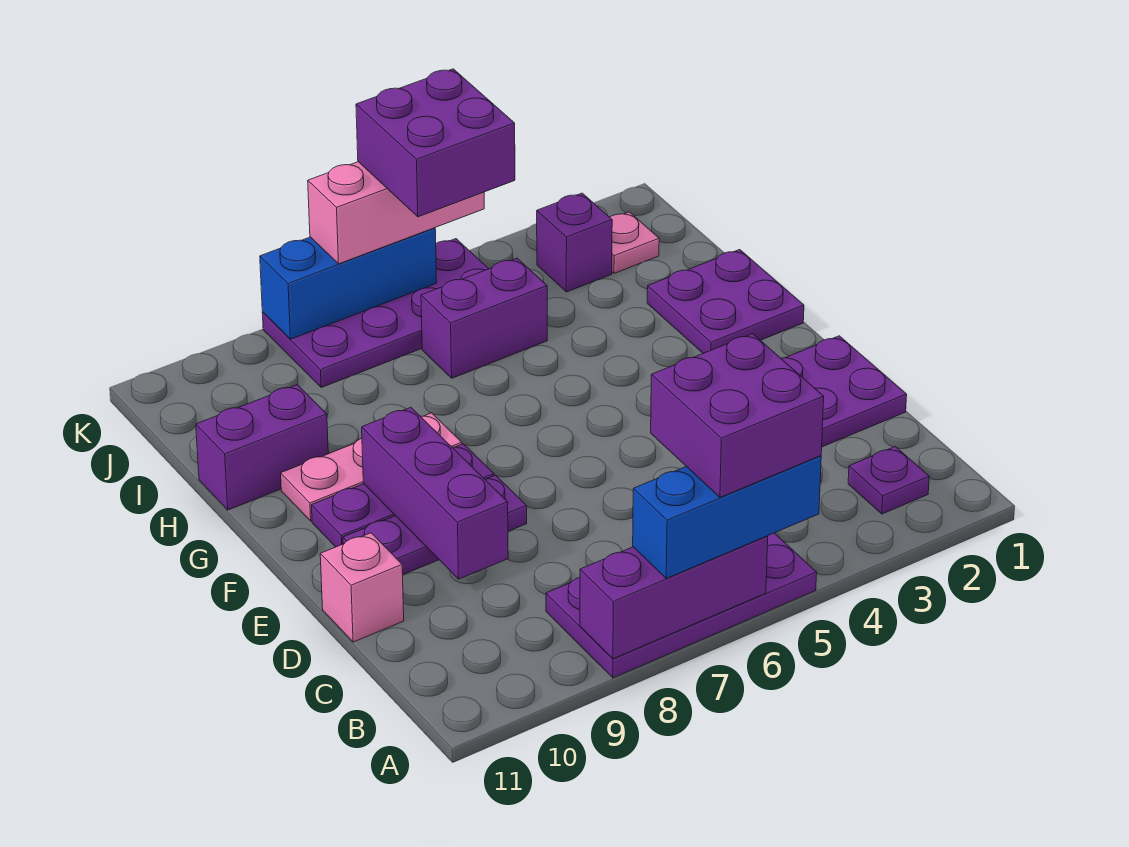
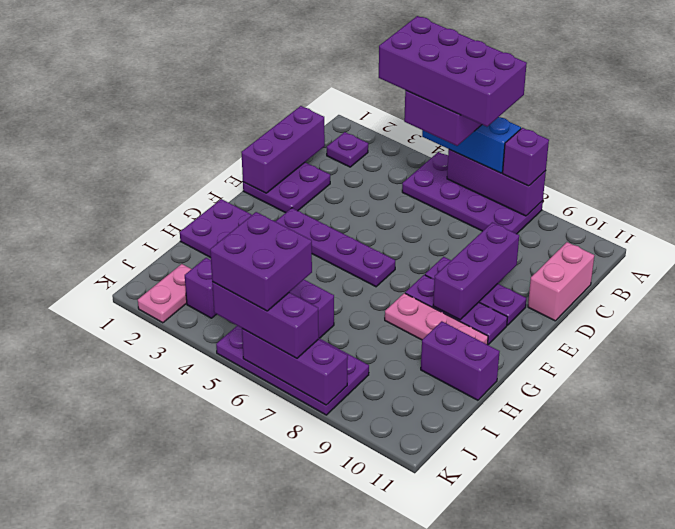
none -> purple brick A4:B7 level 5
none -> purple brick A8 level 3
none -> purple brick C1:E1 level 2
pink brick D11 level 1 -> pink brick C11:D11 level 1
none -> purple plate F3:F6 level 1
pink plate J2 level 1 -> pink plate J2:K2 level 1
pink brick K5:K7 level 3 -> purple brick K5:K7 level 3
blue brick K6:K8 level 2 -> purple brick K6:K8 level 2

